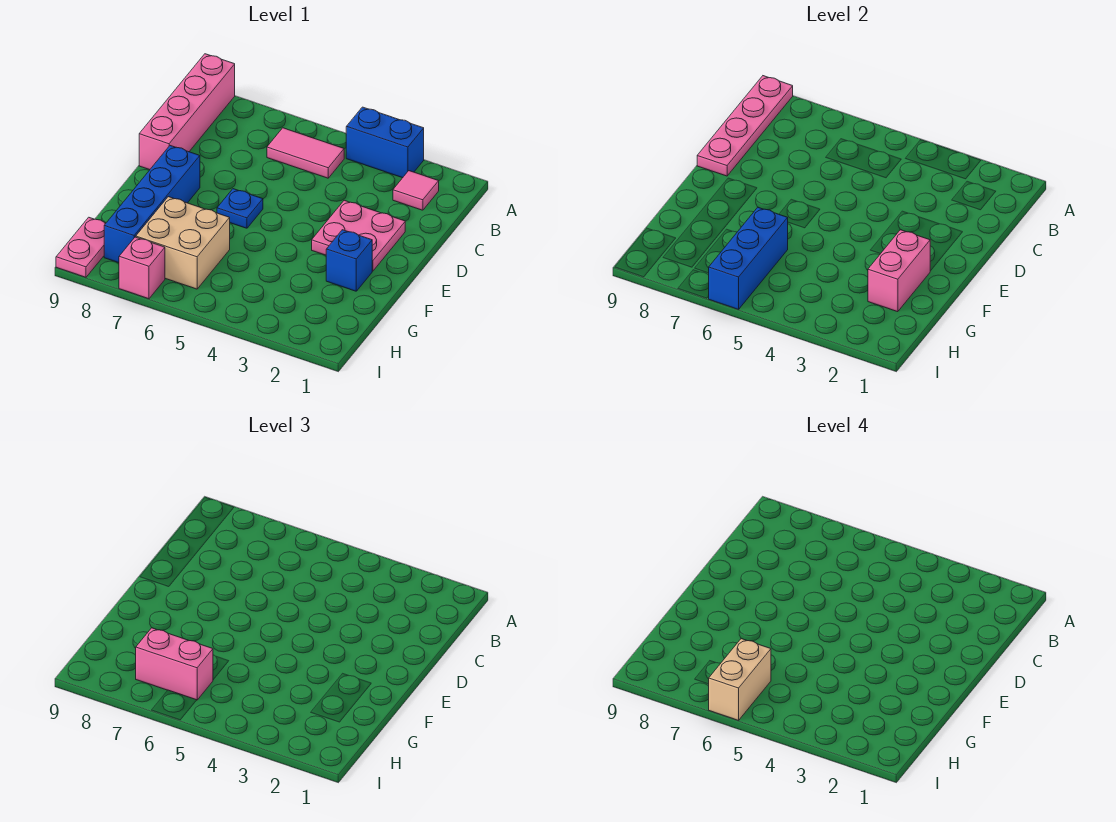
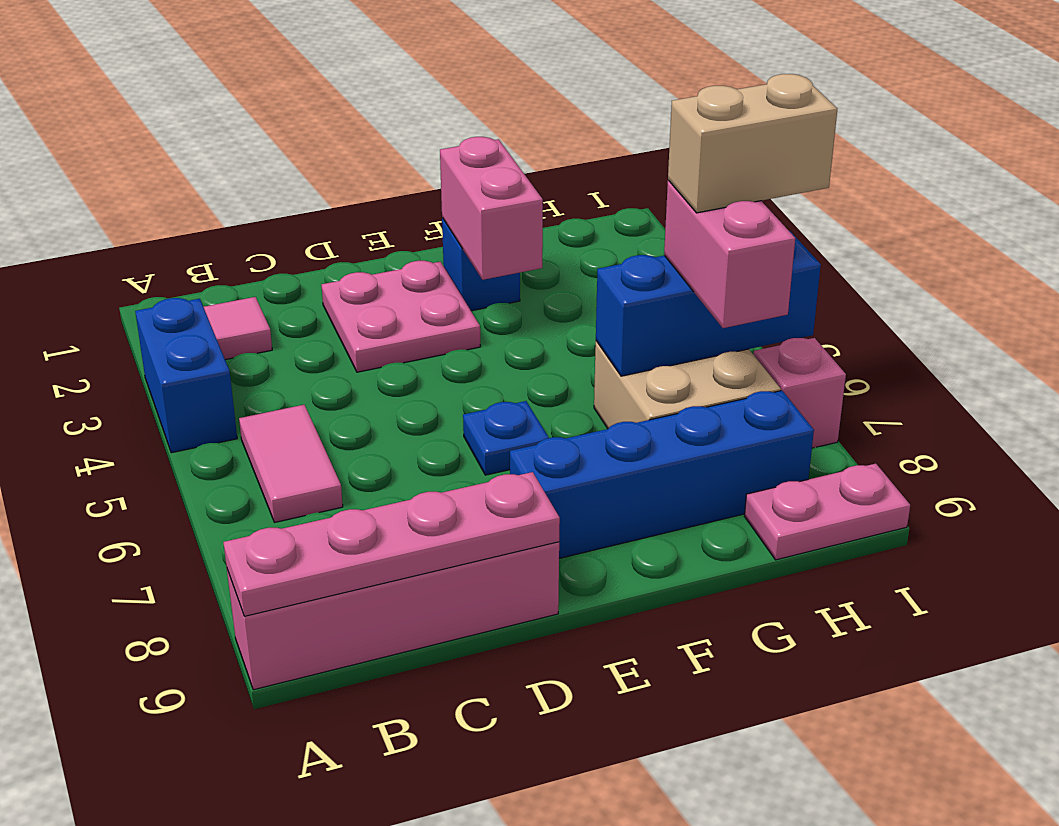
pink brick F2:G2 level 2 -> pink brick F2:F3 level 2

